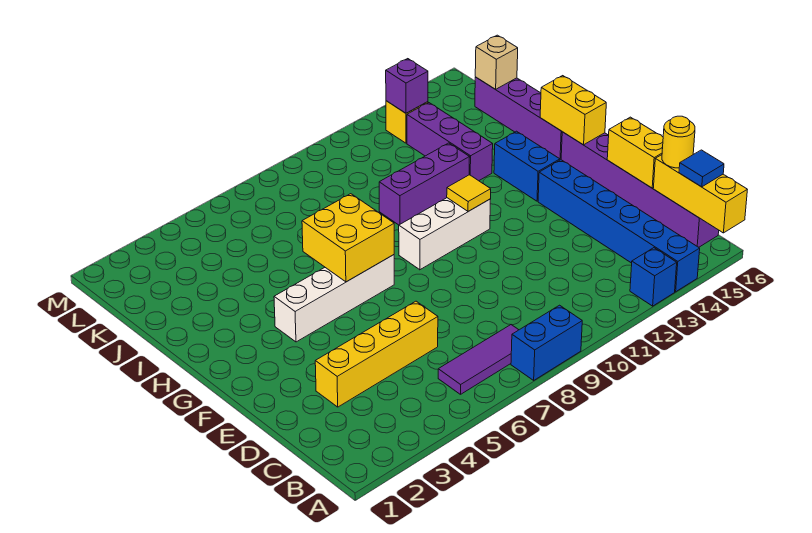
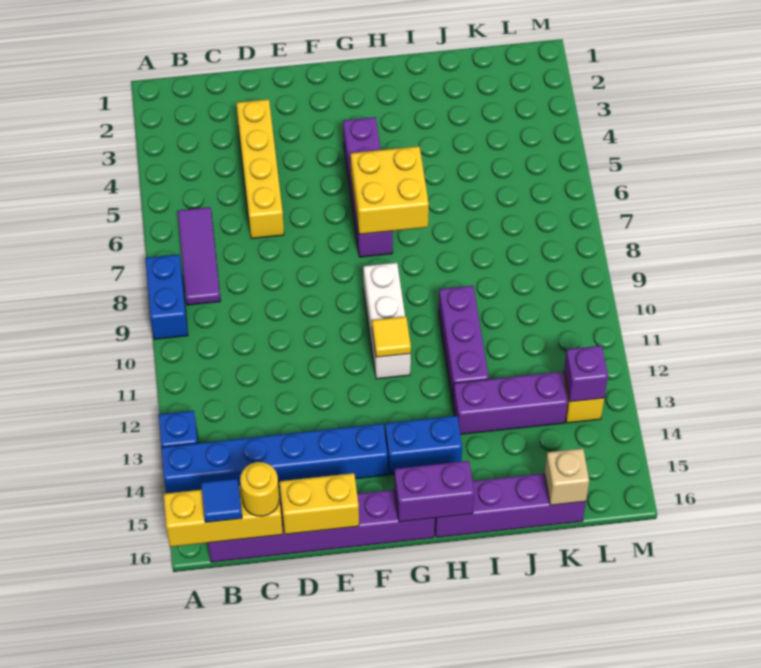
white brick G4:G7 level 1 -> purple brick G4:G7 level 1
yellow brick G16:H16 level 2 -> purple brick G16:H16 level 2

